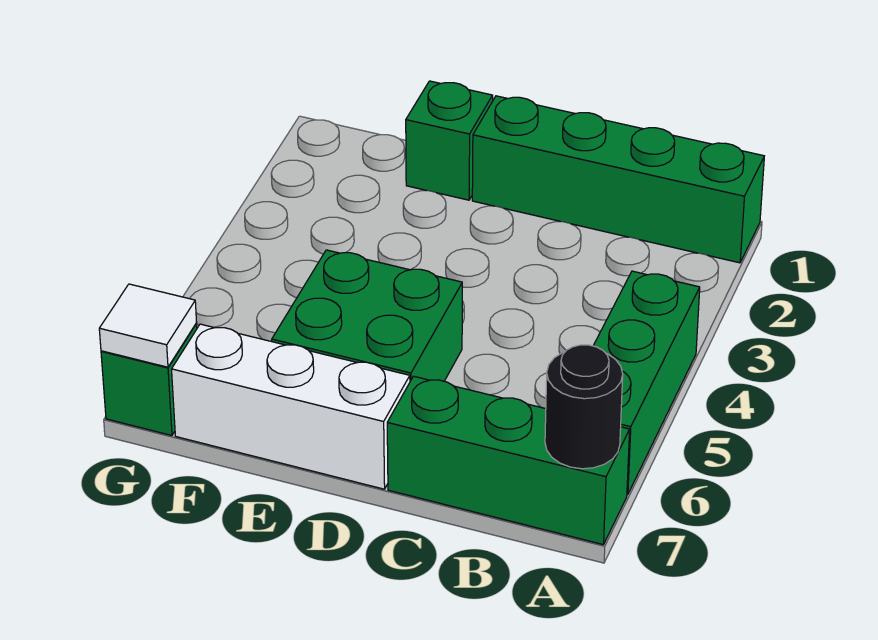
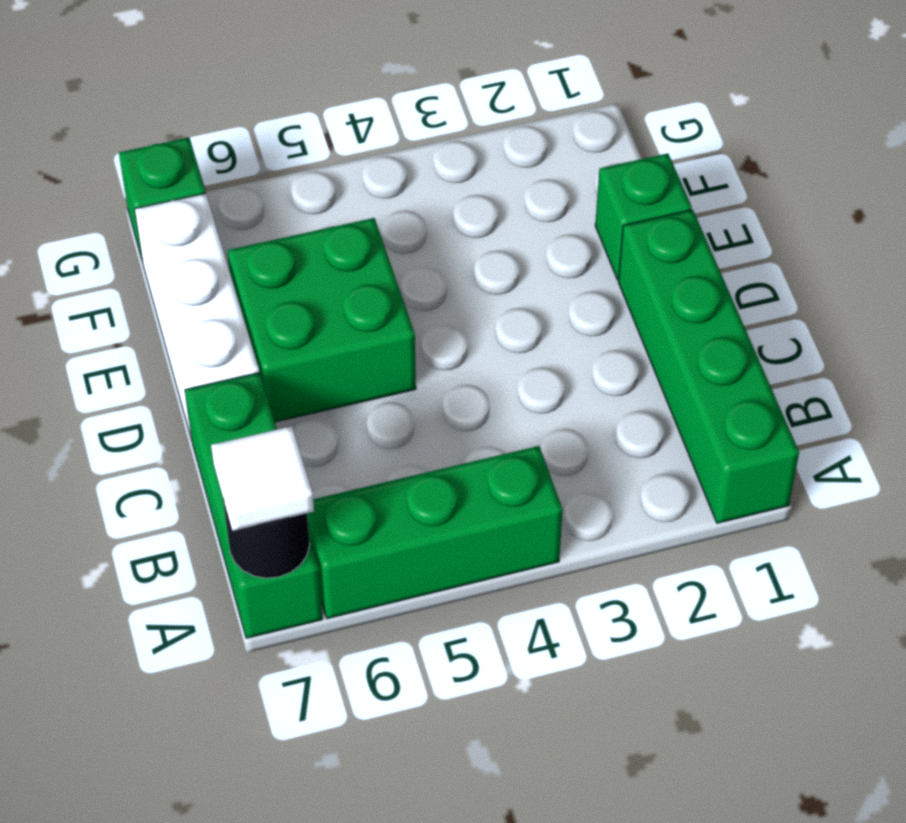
white tile G7 level 2 -> white tile A7 level 3

